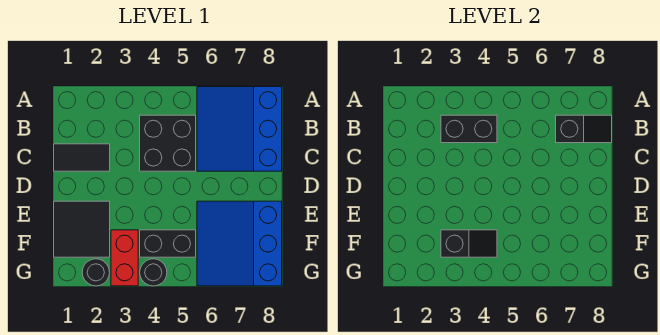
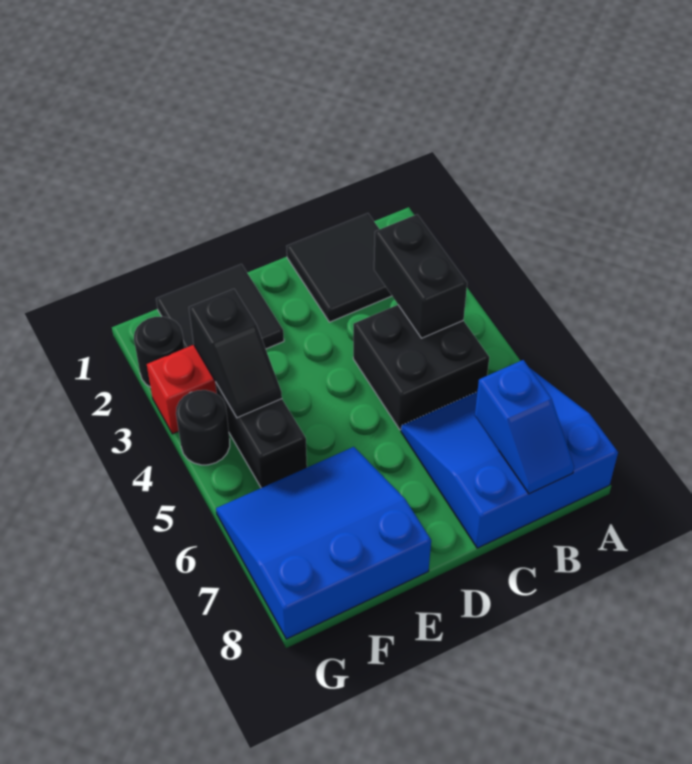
black slope B7:B8 level 2 top 7 -> blue slope B7:B8 level 2 top 7
black tile C1:C2 level 1 -> black tile B1:C2 level 1

